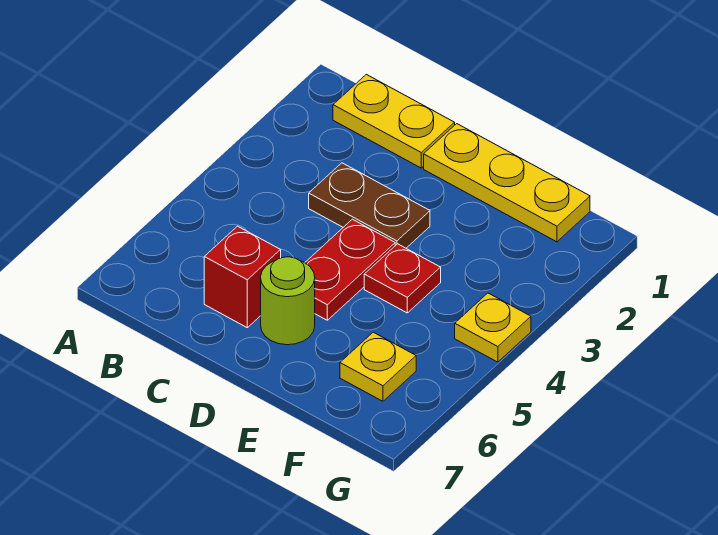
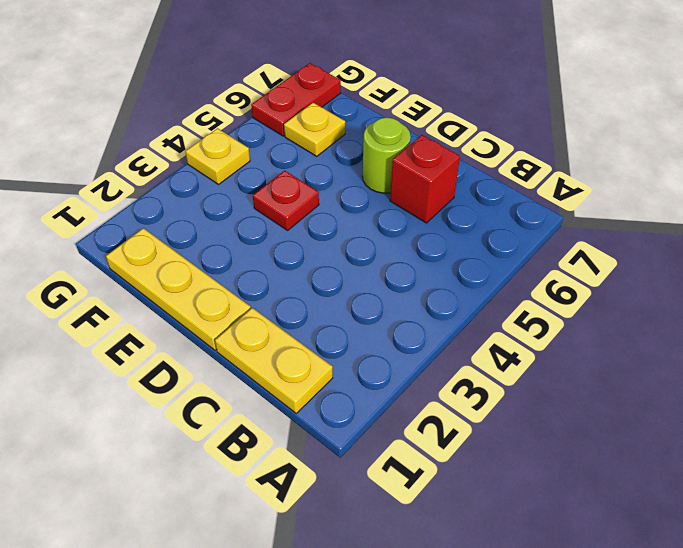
brown plate C3:D3 level 1 -> none
red plate D4:D5 level 1 -> red plate G6:G7 level 1

